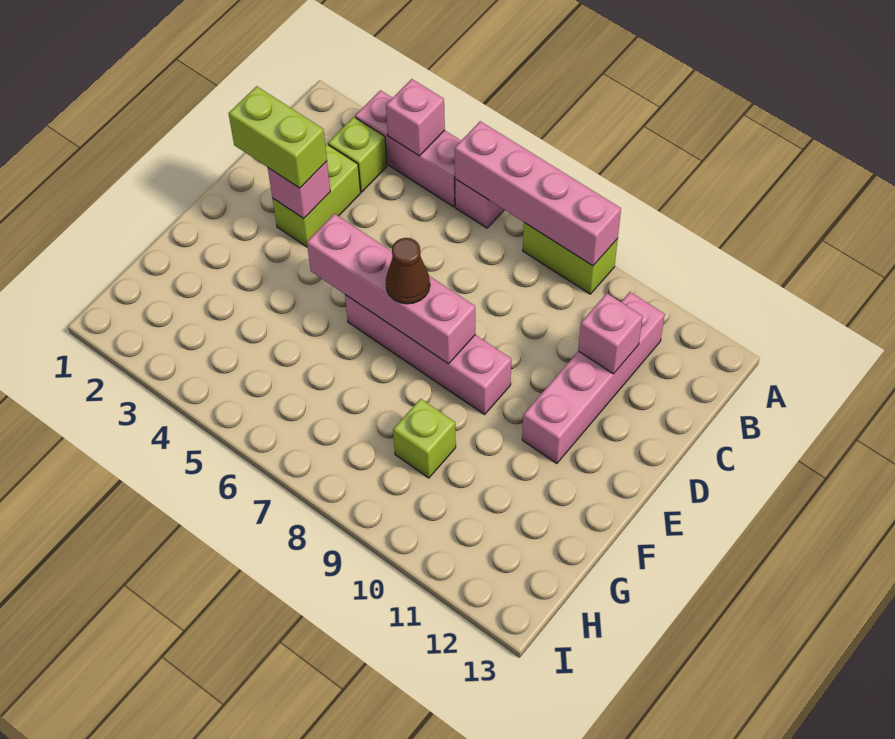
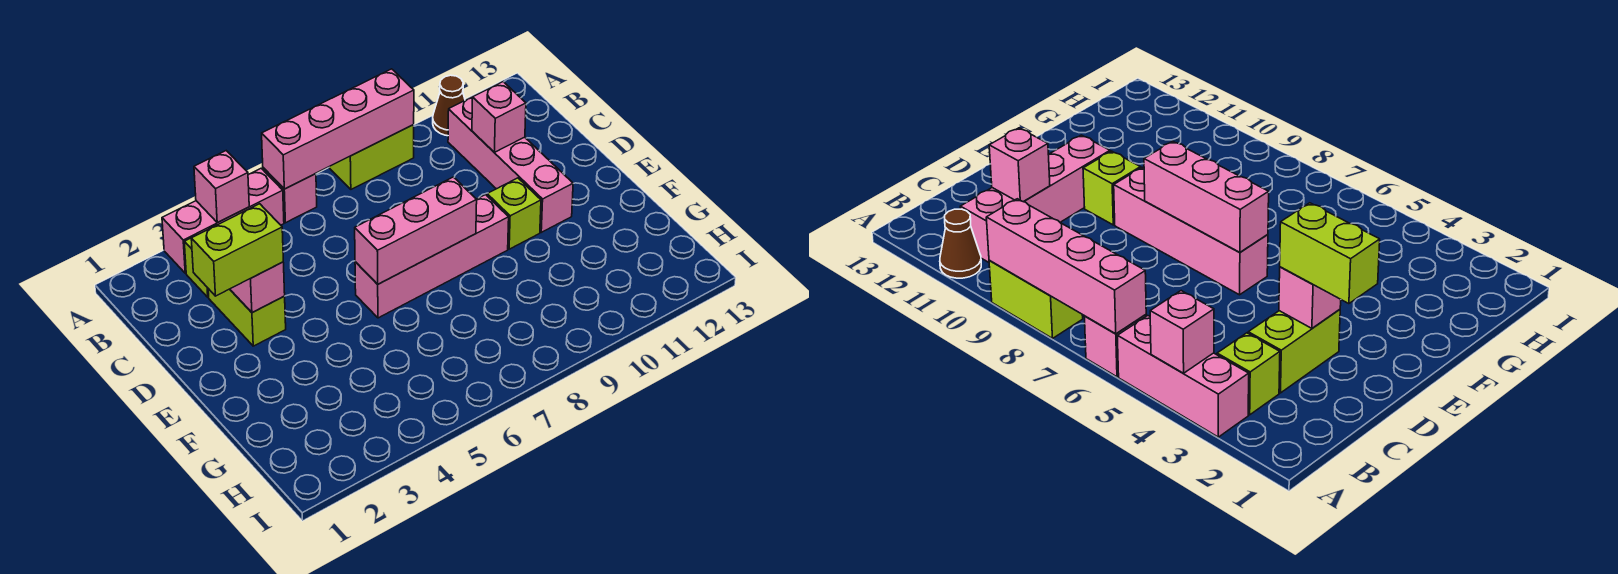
pink brick E5:E8 level 2 -> pink brick E6:E8 level 2
brown cone E7 level 3 -> brown cone A11 level 1
lime brick G9 level 1 -> lime brick E10 level 1

